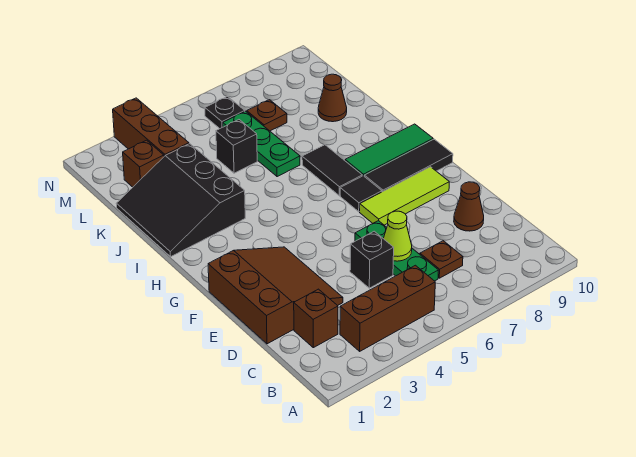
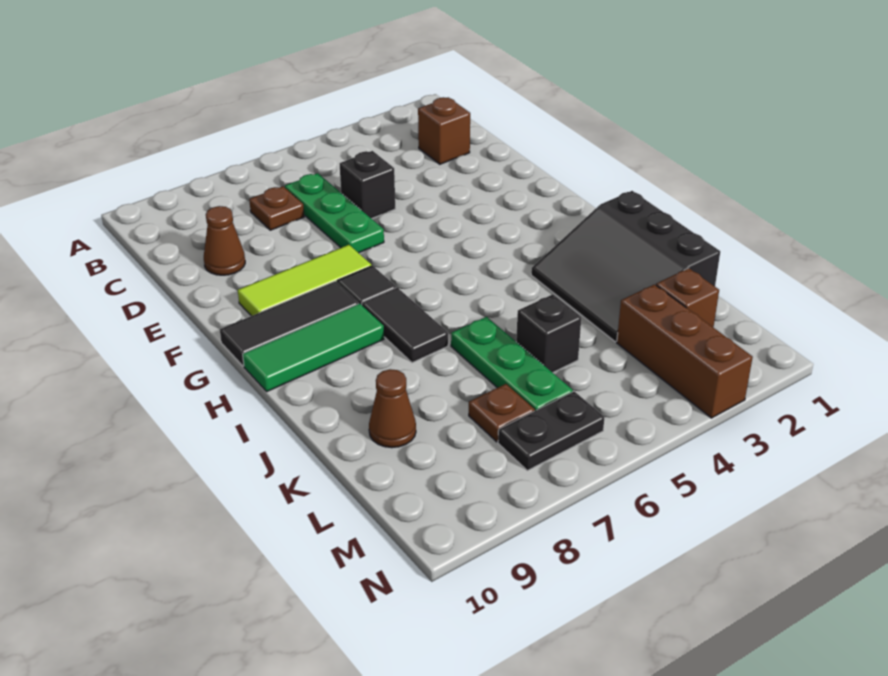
brown brick B3:B5 level 1 -> none
brown slope D1:F3 level 1 top 1 -> none
lime cone D6 level 2 -> none
black slope I1:K3 level 1 top 3 -> black slope I1:K3 level 1 top 1
black plate M6 level 1 -> black plate M6:M7 level 1

